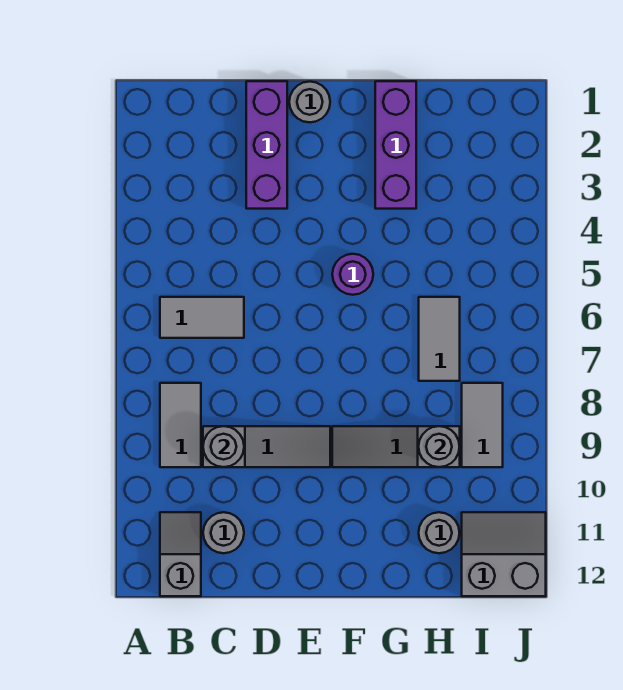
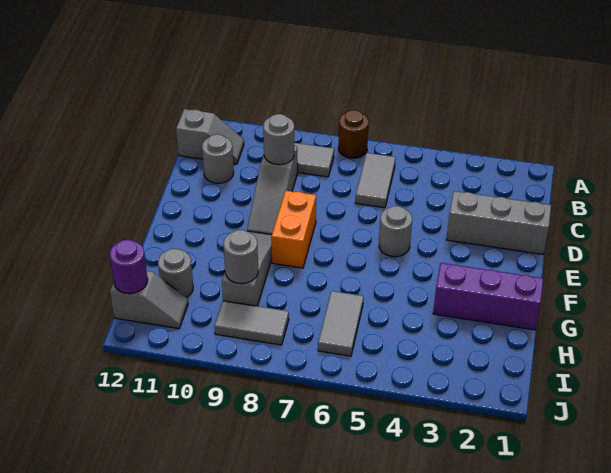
none -> brown round brick A7 level 1
purple brick D1:D3 level 1 -> grey brick D1:D3 level 1
grey round brick E1 level 1 -> grey round brick E5 level 1
none -> orange brick E8:F8 level 1
purple round brick F5 level 1 -> purple round brick I12 level 2
grey tile H6:H7 level 1 -> grey tile H6:I6 level 1
grey slope I11:J12 level 1 top 12 -> grey slope I11:I12 level 1 top 12

